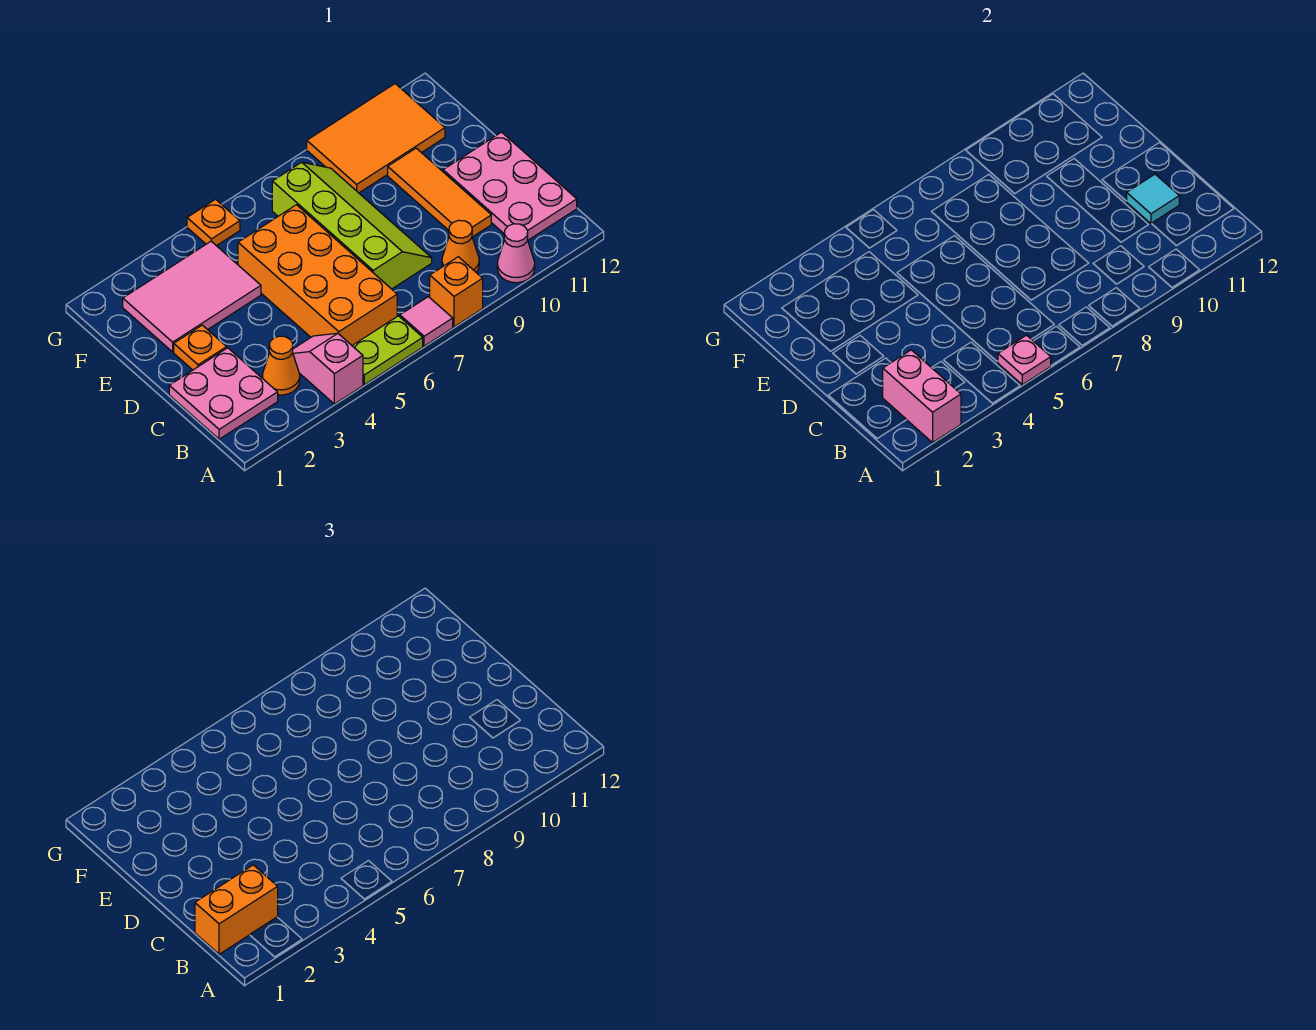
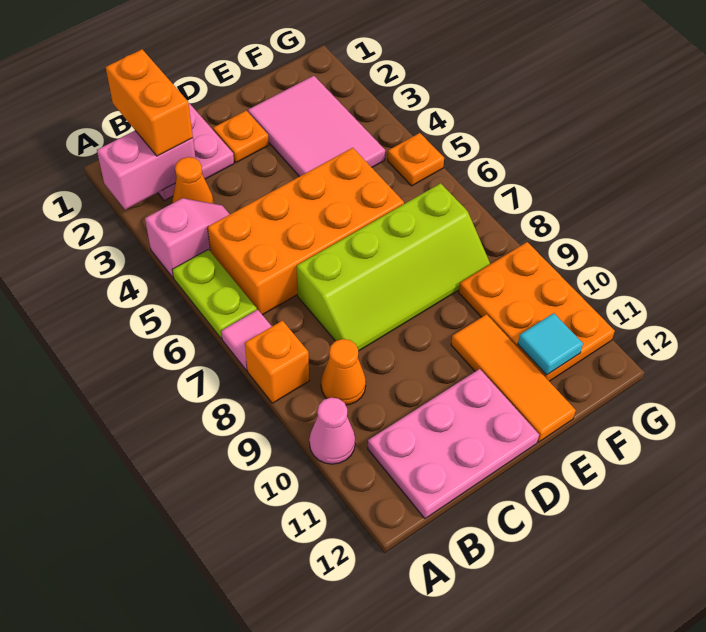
pink plate A5 level 2 -> none
orange tile C10:E10 level 1 -> orange tile E10:E12 level 1
cyan tile C11 level 2 -> cyan tile F11 level 2
orange tile F9:G11 level 1 -> orange plate F9:G11 level 1

